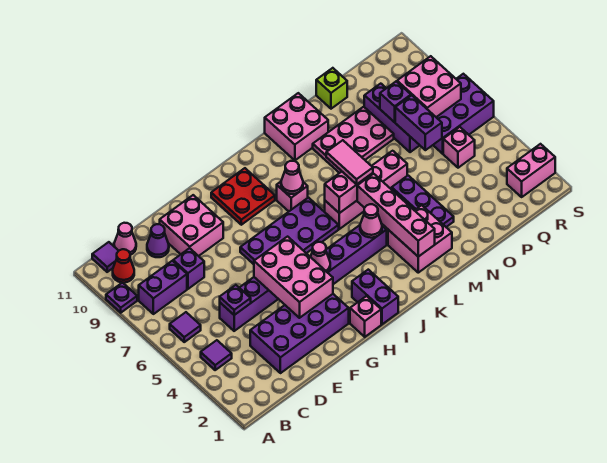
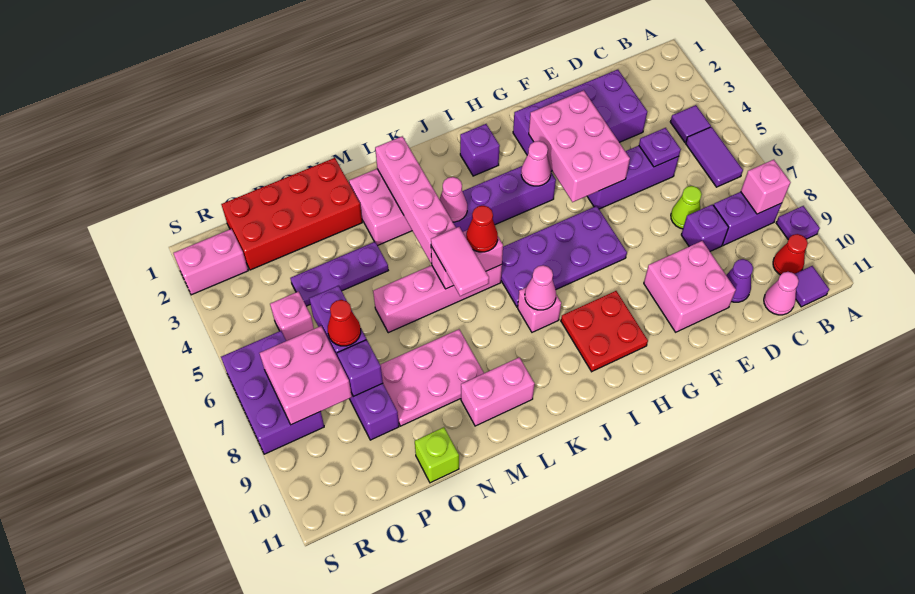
purple tile B6 level 1 -> purple tile B5:B6 level 1
none -> lime cone D7 level 1
pink brick H1 level 1 -> pink brick B8 level 2
purple brick I1:I2 level 1 -> purple brick I2 level 1
none -> red cone K6 level 3
pink brick L10:M11 level 1 -> pink brick L10:M10 level 1
none -> red brick N1:Q2 level 1
purple plate N3:N5 level 1 -> purple plate N4:P4 level 1
none -> red cone P7 level 3
purple brick Q6:S7 level 1 -> purple brick R6:S8 level 1

